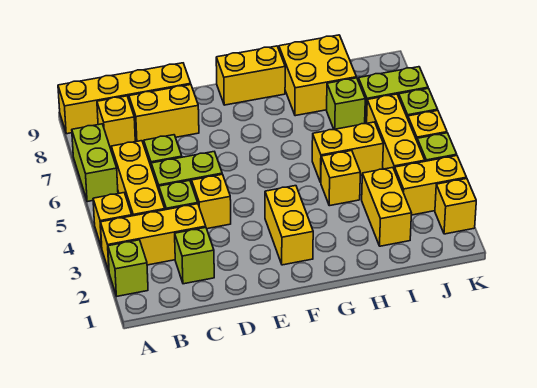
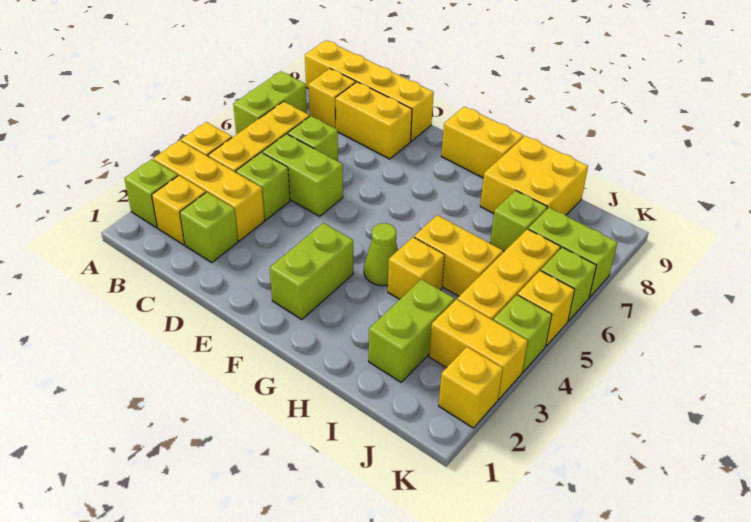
yellow brick D4 level 1 -> yellow brick B2 level 1
yellow brick F2:F3 level 1 -> lime brick F2:F3 level 1
none -> lime cone G4 level 1
yellow brick I2:I3 level 1 -> lime brick I2:I3 level 1

